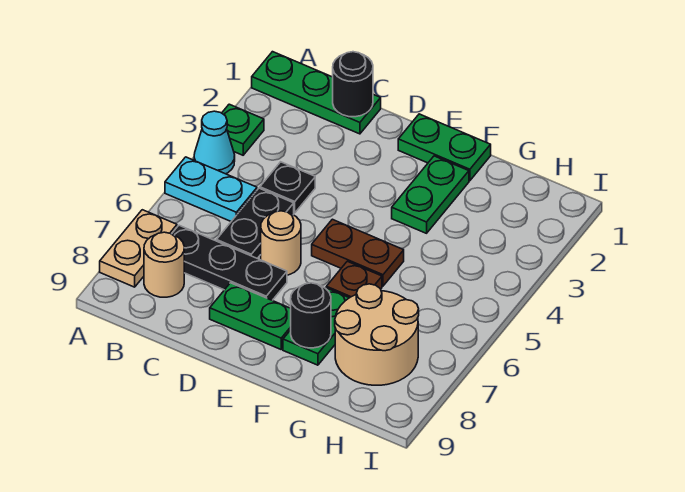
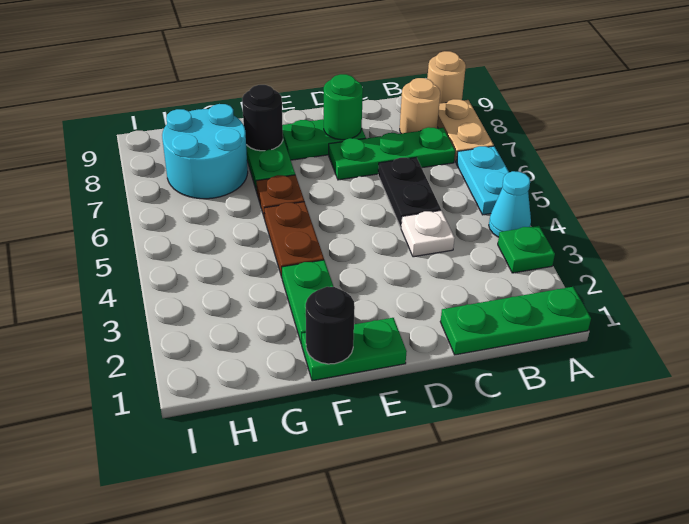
cyan plate A5:B5 level 1 -> cyan plate A5:A6 level 1
black plate B7:D7 level 1 -> green plate B7:D7 level 1
black round brick C1 level 2 -> black round brick F1 level 2
black plate C4 level 1 -> white plate C4 level 1
tan round brick D6 level 1 -> tan round brick A9 level 1
none -> green round brick D8 level 2
brown plate E5:F5 level 1 -> brown plate F4:F5 level 1
tan round brick G7:H8 level 1 -> cyan round brick G7:H8 level 1

